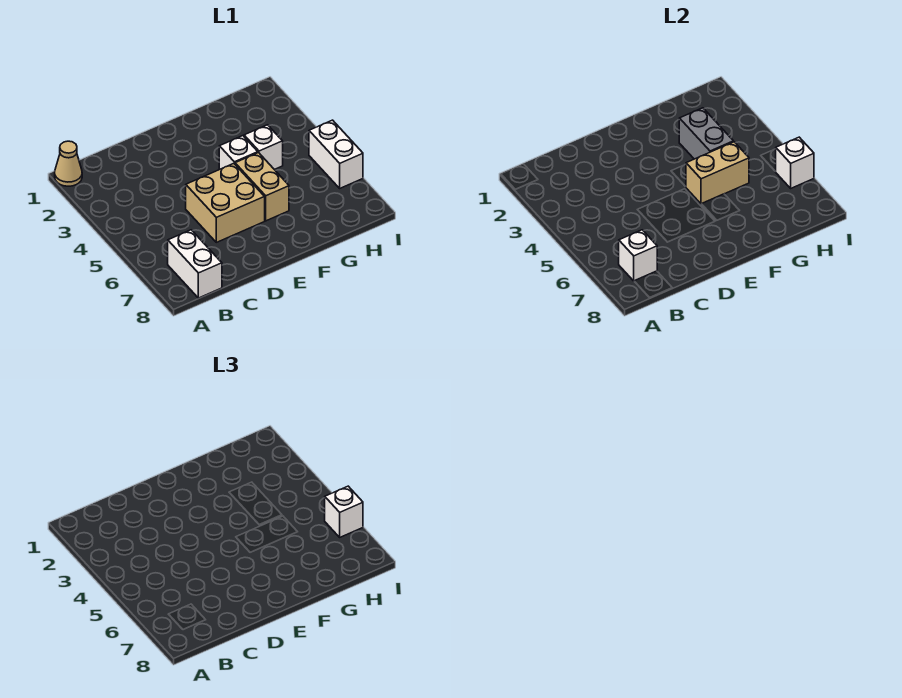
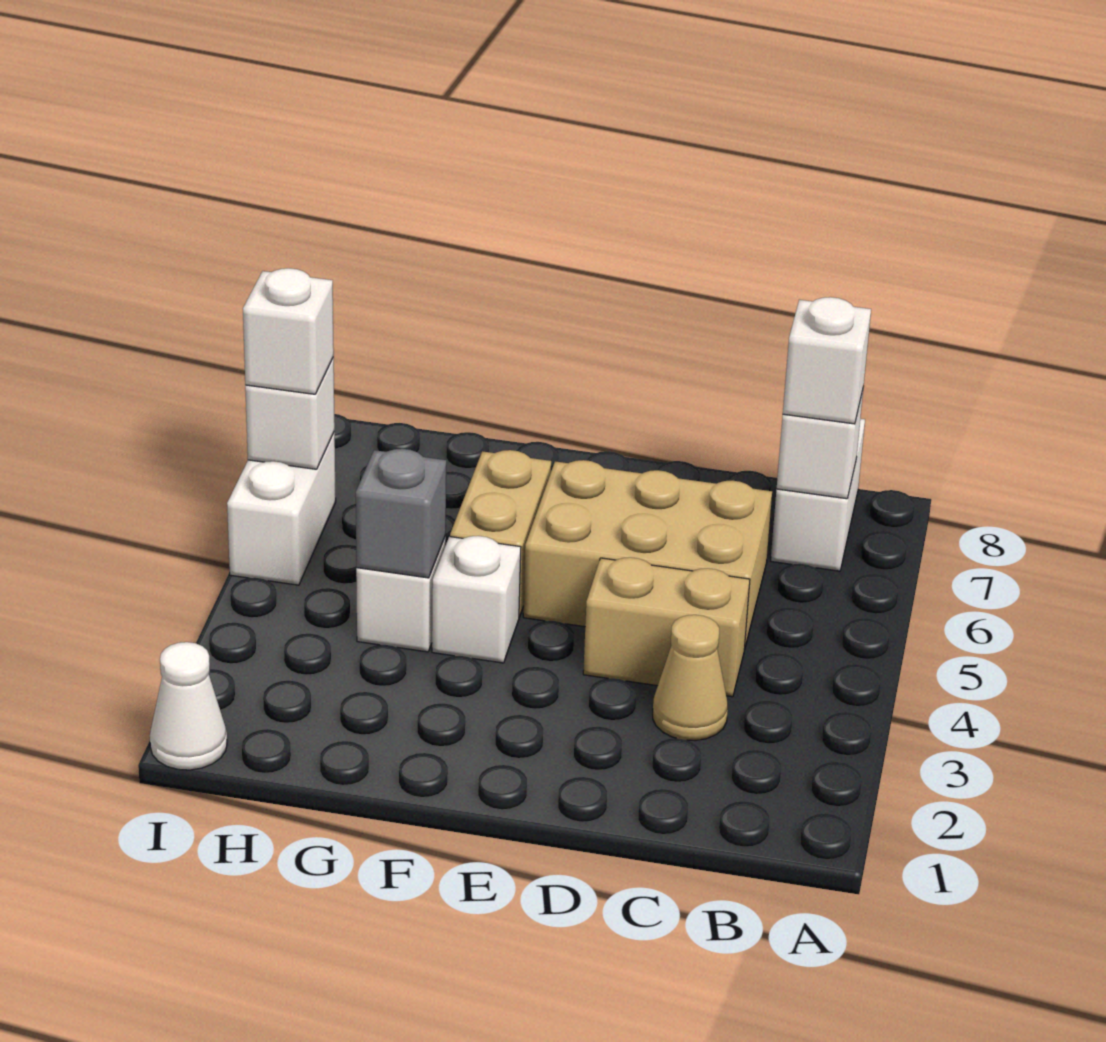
tan cone A1 level 1 -> tan cone C3 level 1
none -> white brick B7 level 3
tan brick D5:E6 level 1 -> tan brick C5:E6 level 1
tan brick F5:G5 level 2 -> tan brick C4:D4 level 1
grey brick G3:G4 level 2 -> grey brick G4 level 2
none -> white cone I1 level 1

